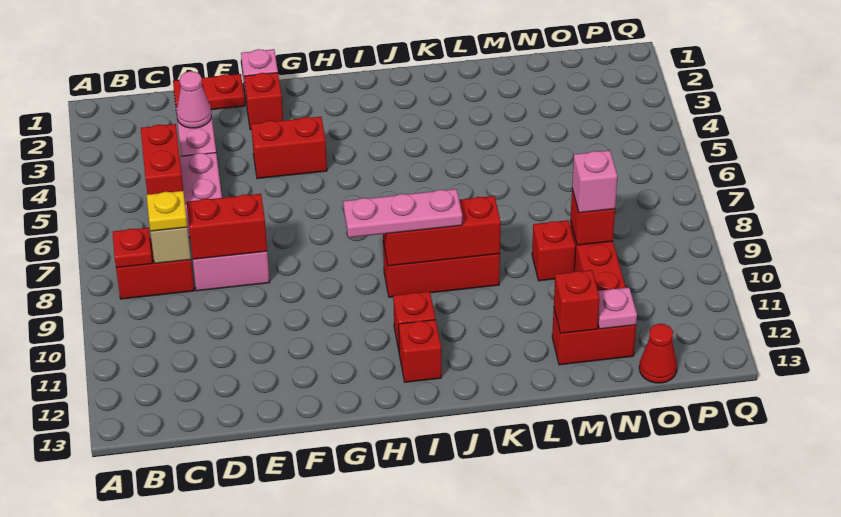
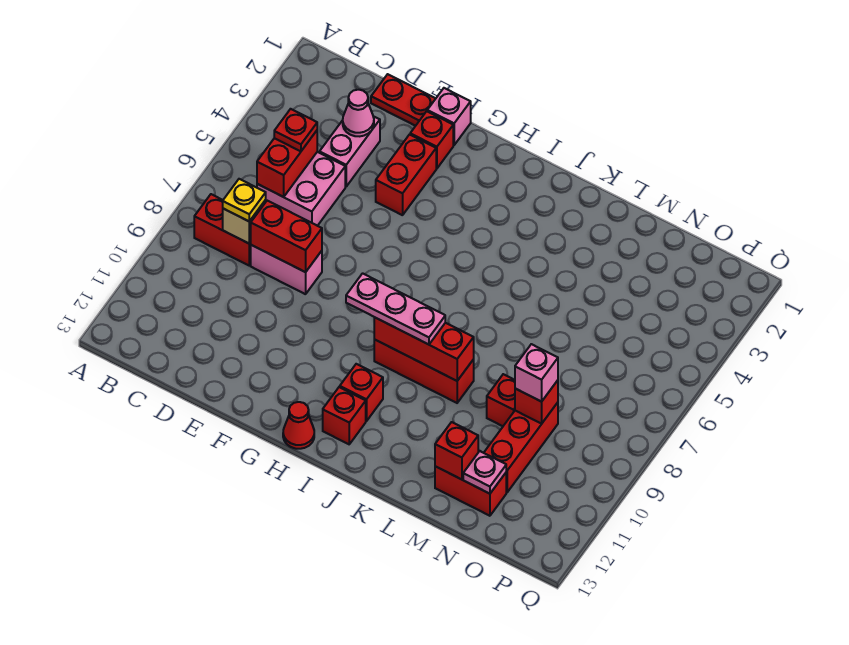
red plate B8 level 2 -> red plate C5 level 3
red brick F4:G4 level 1 -> red brick F3:F4 level 1
red cone O13 level 1 -> red cone H13 level 1

